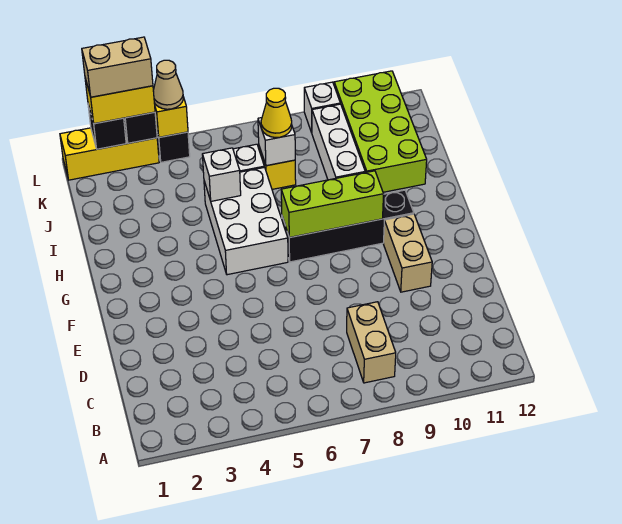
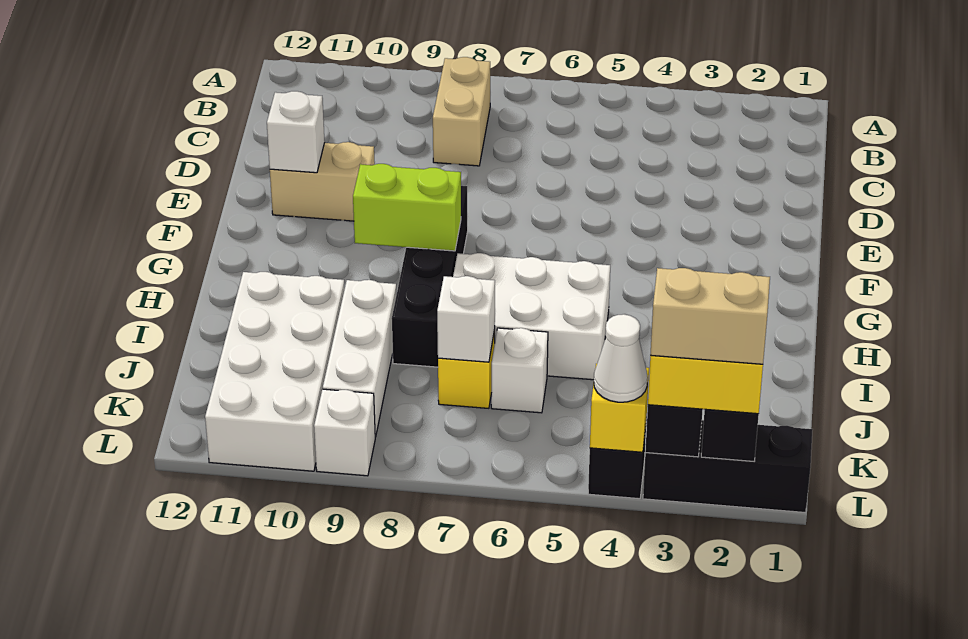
tan brick E10:F10 level 1 -> tan brick E10:E11 level 1
white brick G5:I6 level 1 -> white brick H5:I7 level 1
black brick G7:G10 level 1 -> black brick F8:I8 level 1
lime brick G7:G9 level 2 -> lime brick G8:G9 level 2
white brick I5 level 2 -> white brick E11 level 2
lime brick I10:L11 level 1 -> white brick I10:L11 level 1
yellow cone J7 level 3 -> none
yellow brick L1:L3 level 1 -> black brick L1:L3 level 1
tan cone L4 level 3 -> white cone L4 level 3

